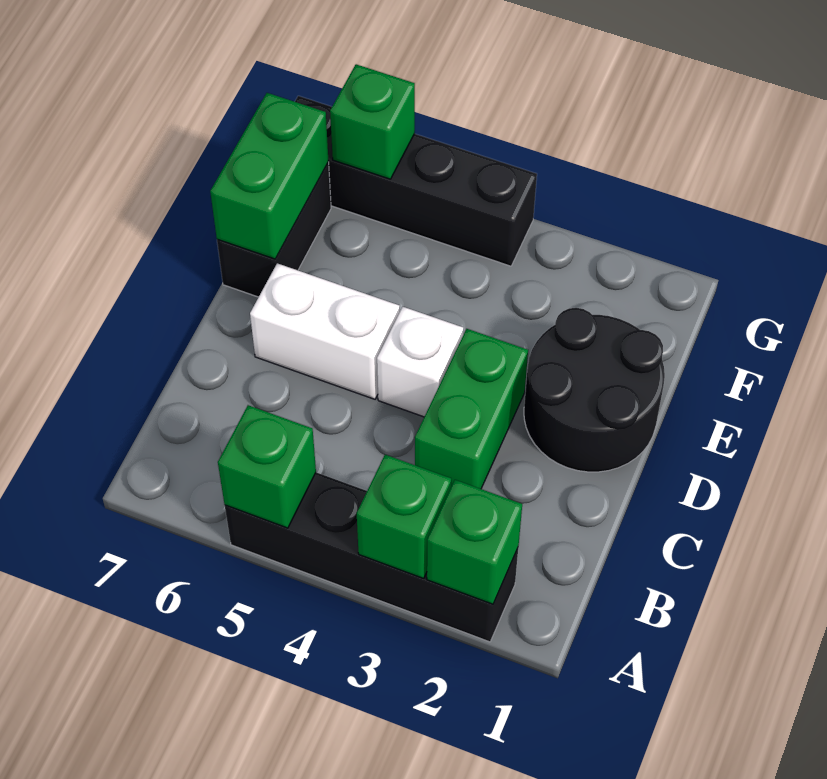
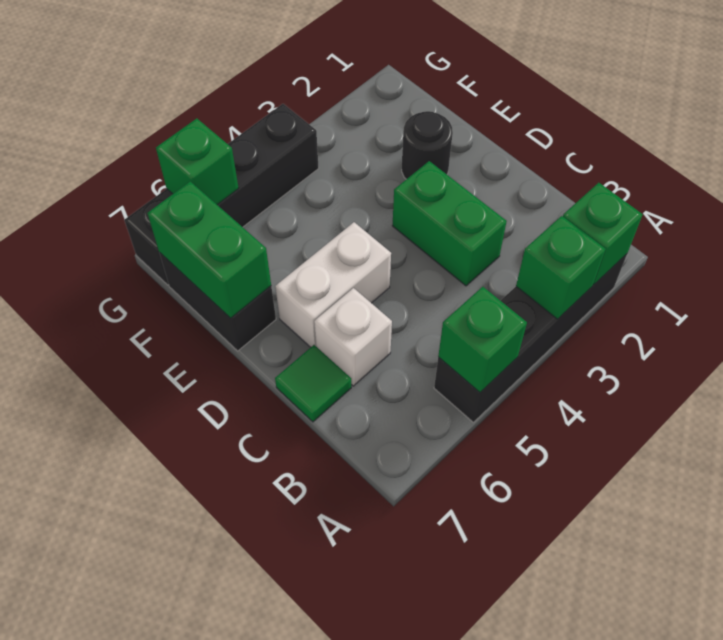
none -> green tile C7 level 1
black round brick D1:E2 level 1 -> black round brick E2 level 1
white brick D4 level 1 -> white brick C6 level 1

